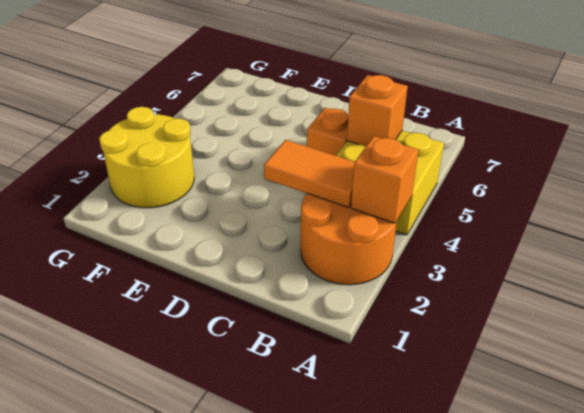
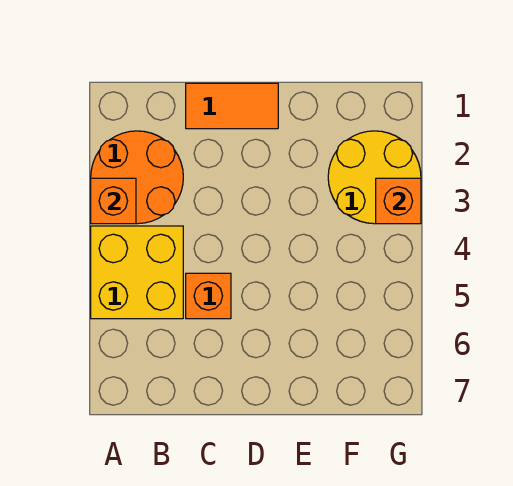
orange tile B3:C3 level 2 -> orange tile C1:D1 level 1
orange brick B5 level 2 -> orange brick G3 level 2

